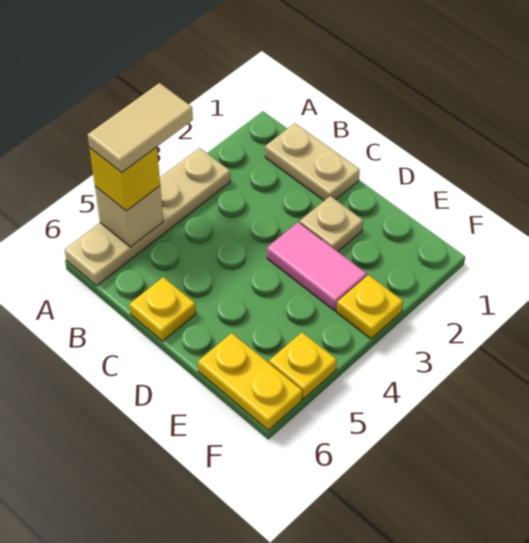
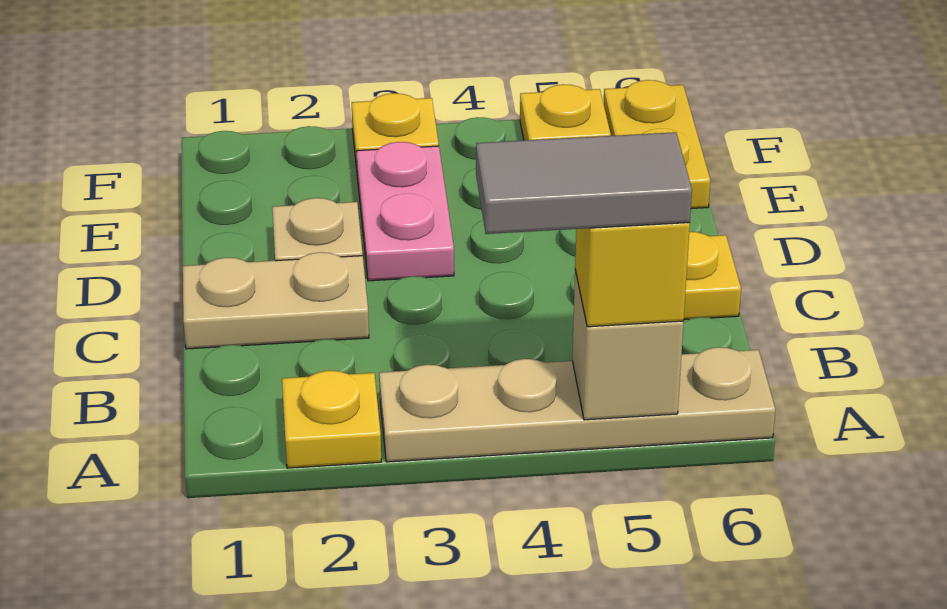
none -> yellow plate A2 level 1
tan tile A4:A5 level 4 -> grey tile A4:A5 level 4
tan plate B1:C1 level 1 -> tan plate C1:C2 level 1
pink tile D3:E3 level 1 -> pink plate D3:E3 level 1

